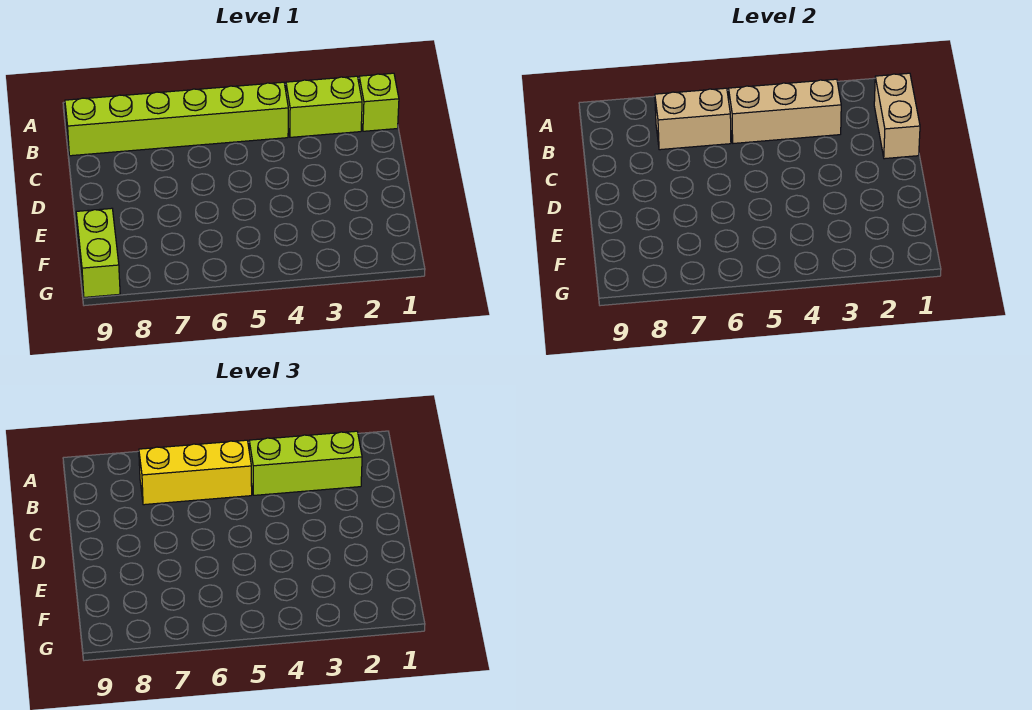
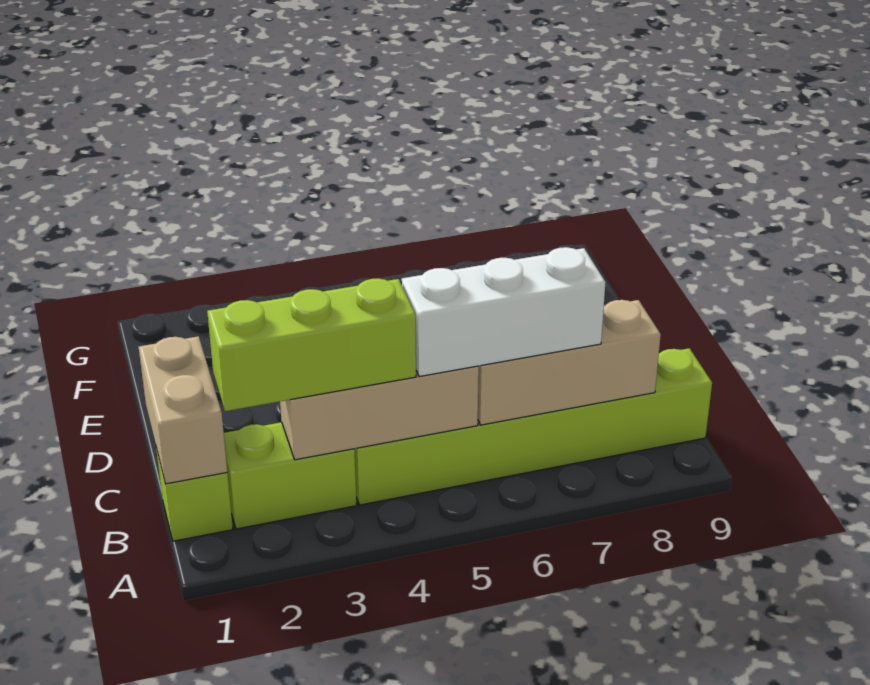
yellow brick B5:B7 level 3 -> white brick B5:B7 level 3
tan brick B6:B7 level 2 -> tan brick B6:B8 level 2
lime brick F9:G9 level 1 -> none

